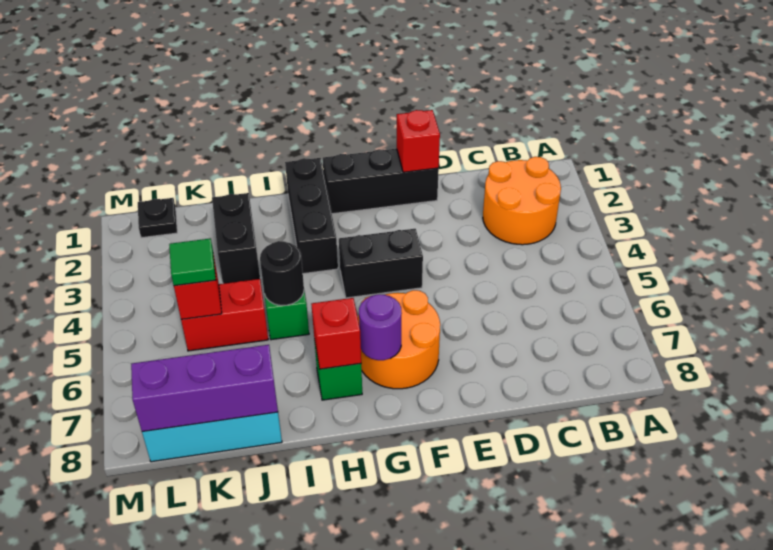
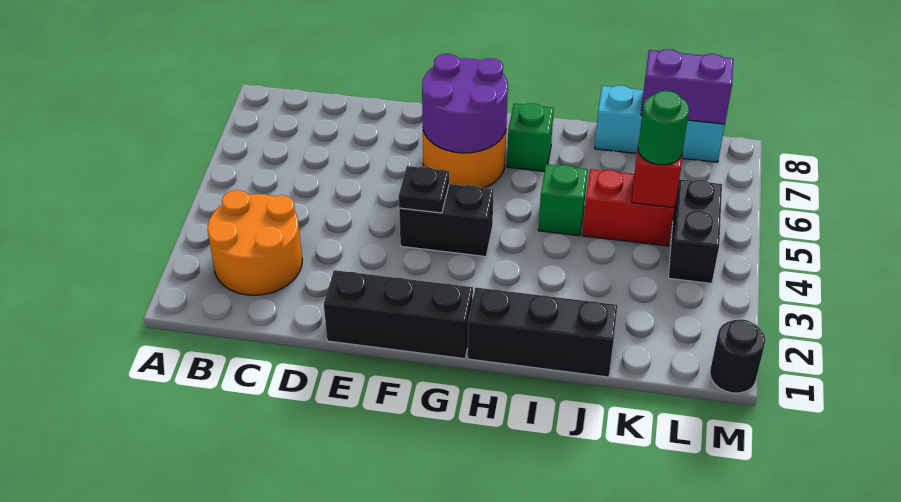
red brick E1 level 2 -> none
purple round brick G7 level 2 -> purple round brick F6:G7 level 2
black brick H1:H3 level 1 -> black brick H1:J1 level 1
red brick H7 level 2 -> none
black round brick I5 level 2 -> black round brick M1 level 1
black brick J2:J3 level 1 -> black brick L4:L5 level 1
purple brick J8:L8 level 2 -> purple brick K8:L8 level 2
green tile K5 level 3 -> green round brick K5 level 3
black plate L1 level 1 -> black plate F4 level 2

